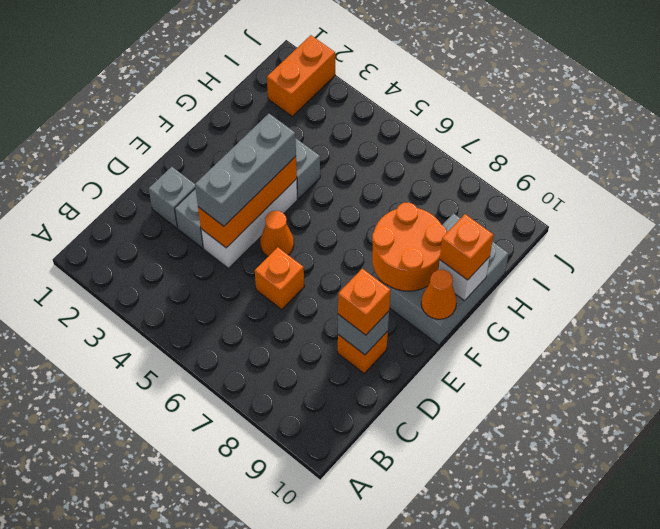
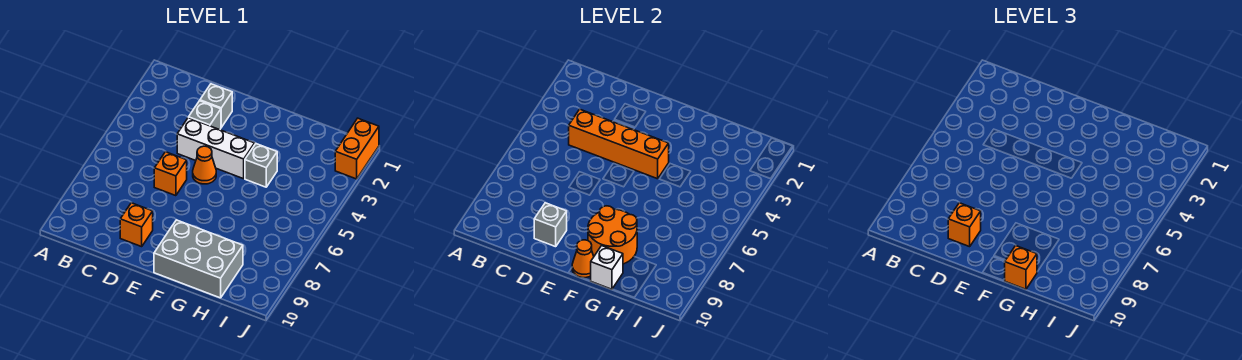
orange brick D4:F4 level 2 -> orange brick C4:F4 level 2
grey brick D4:F4 level 3 -> none
orange brick I2:J2 level 1 -> orange brick J1:J2 level 1

